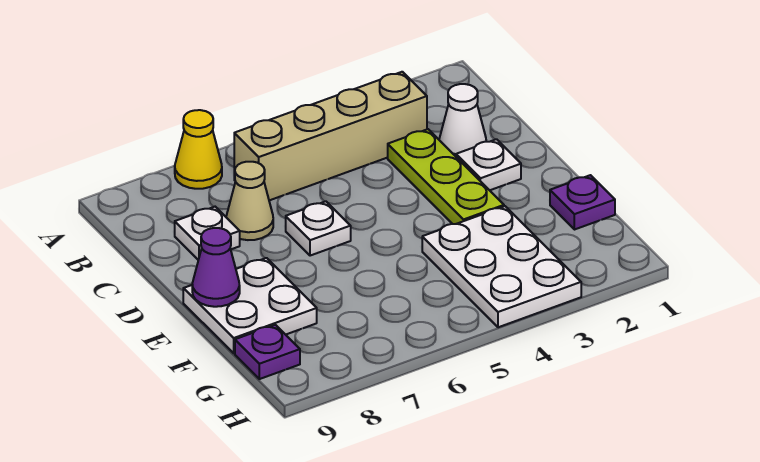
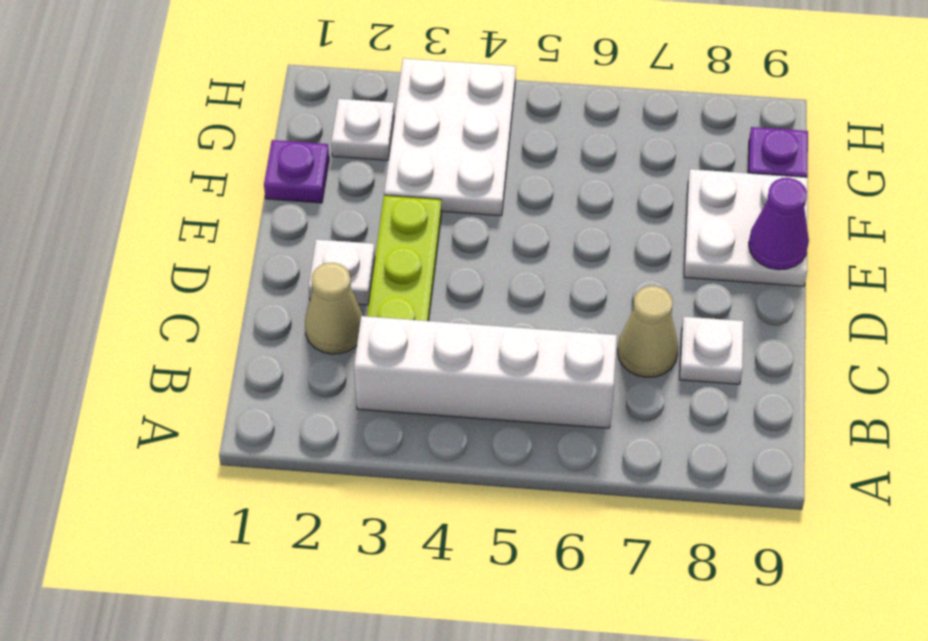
yellow cone A7 level 1 -> none
tan brick B3:B6 level 1 -> white brick B3:B6 level 1
white cone C2 level 1 -> tan cone C2 level 1
white plate D6 level 1 -> white plate G2 level 1

